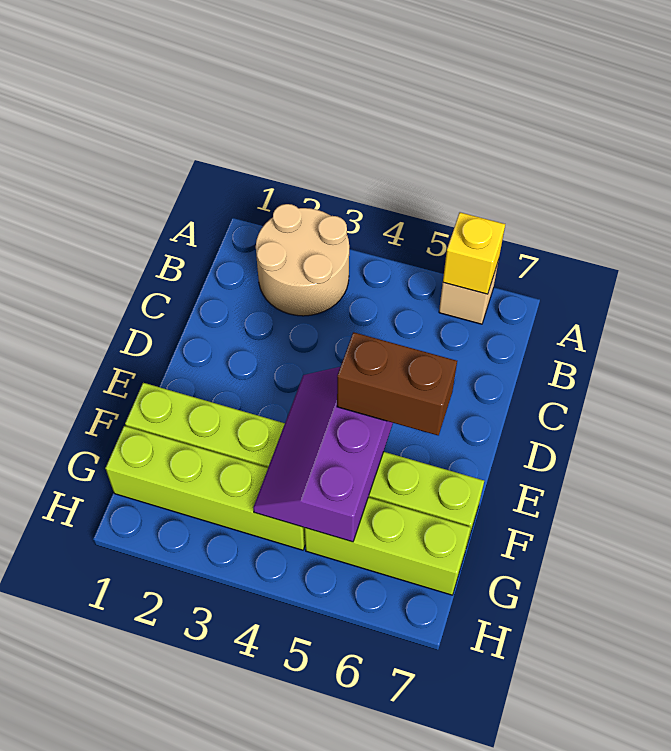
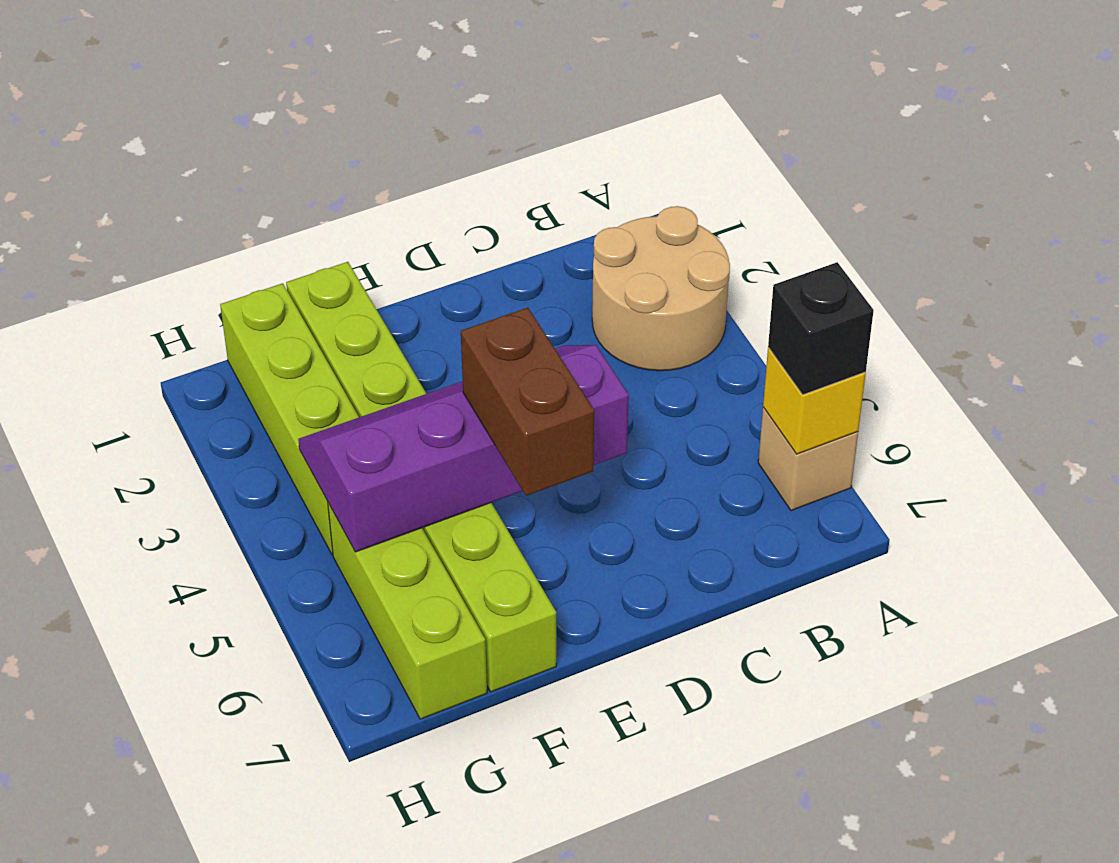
none -> black brick A6 level 3
purple slope E4:G5 level 2 top 5 -> purple slope D4:G5 level 2 top 5

